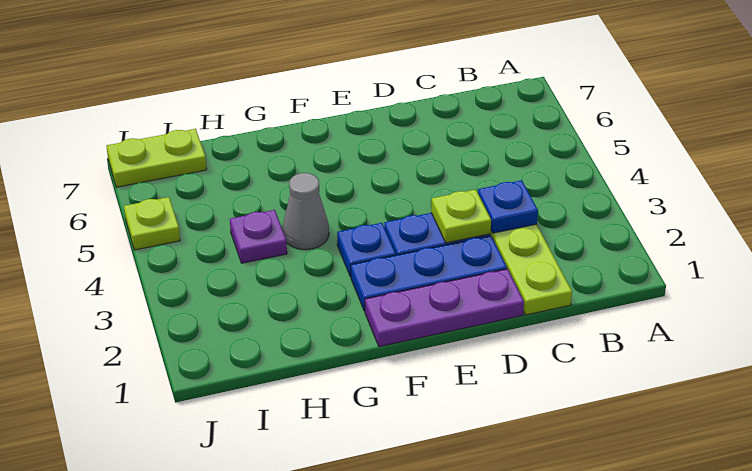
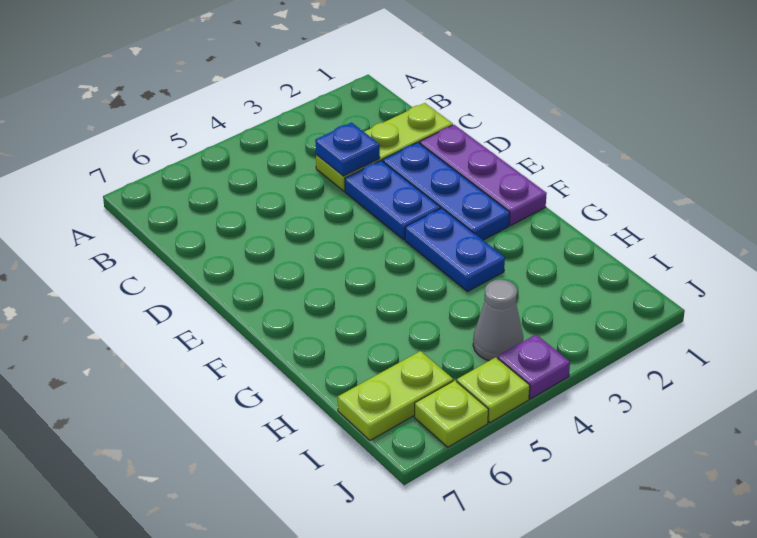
lime plate D3 level 2 -> lime plate J6 level 1
blue plate F3 level 1 -> blue plate F3:G3 level 1
grey cone G4 level 1 -> grey cone I4 level 1
purple plate H4 level 1 -> purple plate J4 level 1
lime plate I7:J7 level 1 -> lime plate I6:I7 level 1

